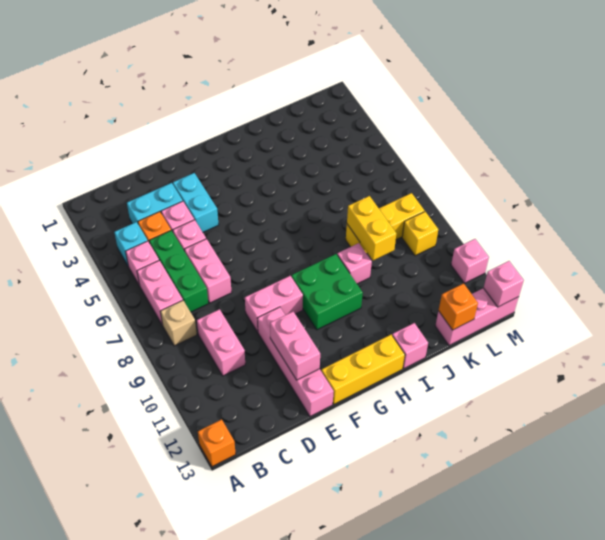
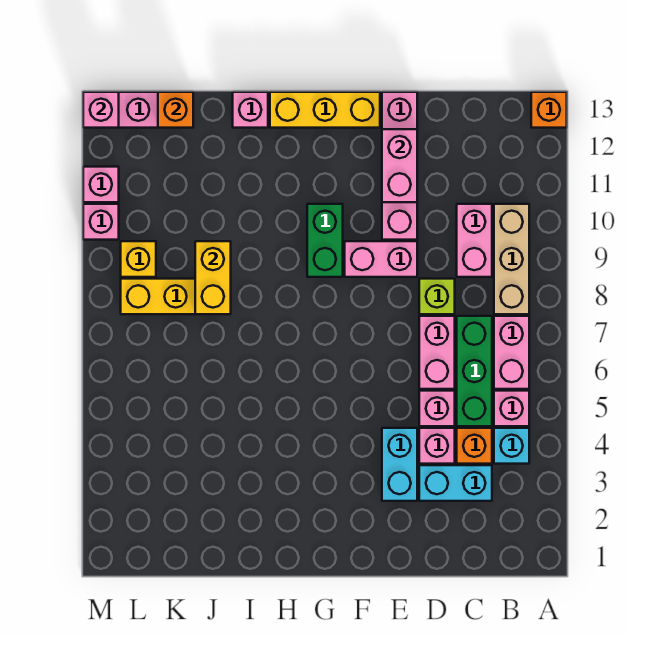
tan brick B8 level 1 -> tan brick B8:B10 level 1
none -> lime brick D8 level 1
green brick G9:H10 level 1 -> green brick G9:G10 level 1
pink brick I9 level 1 -> pink brick M10 level 1

